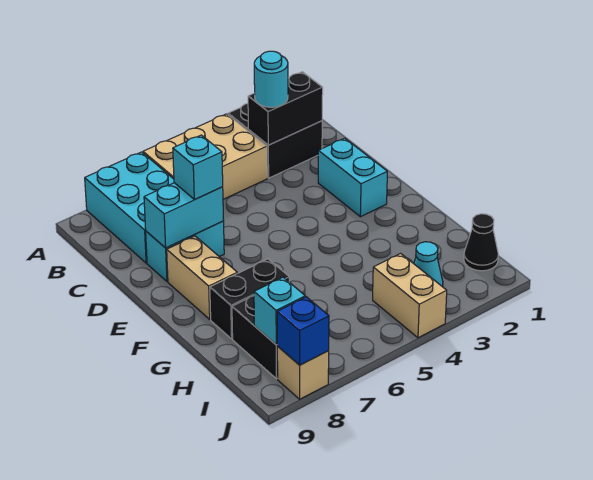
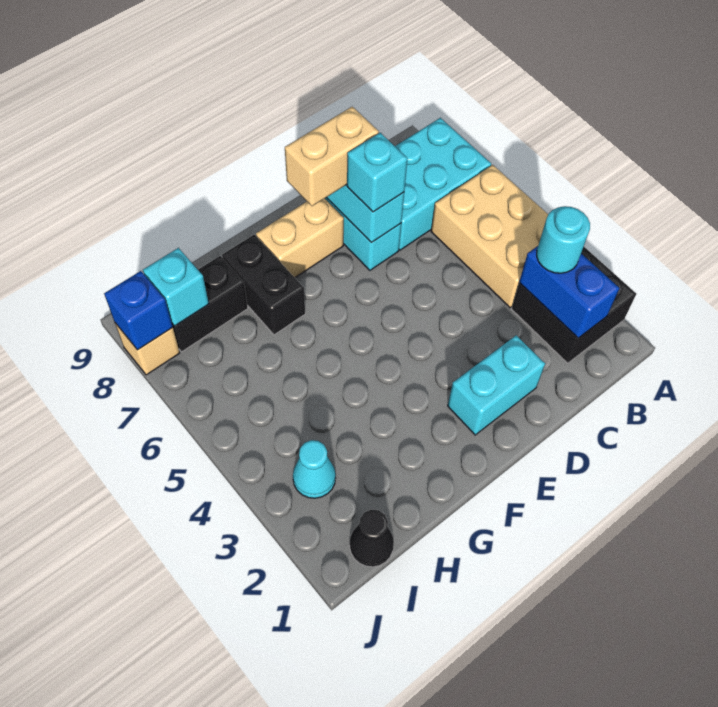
black brick B2:B3 level 2 -> blue brick B2:B3 level 2
tan brick I4:J4 level 1 -> tan brick D8:E8 level 3

